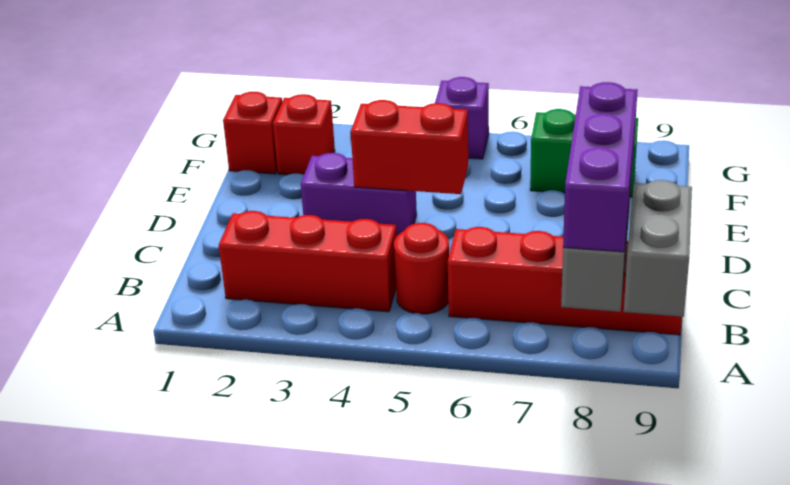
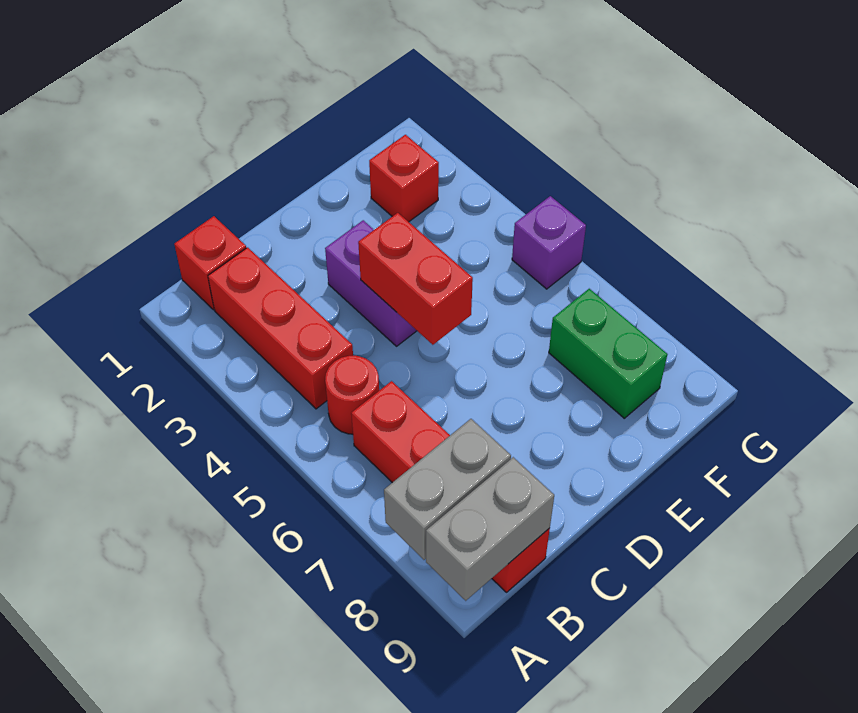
purple brick A8:C8 level 3 -> none
red brick F1 level 1 -> red brick B1 level 1

